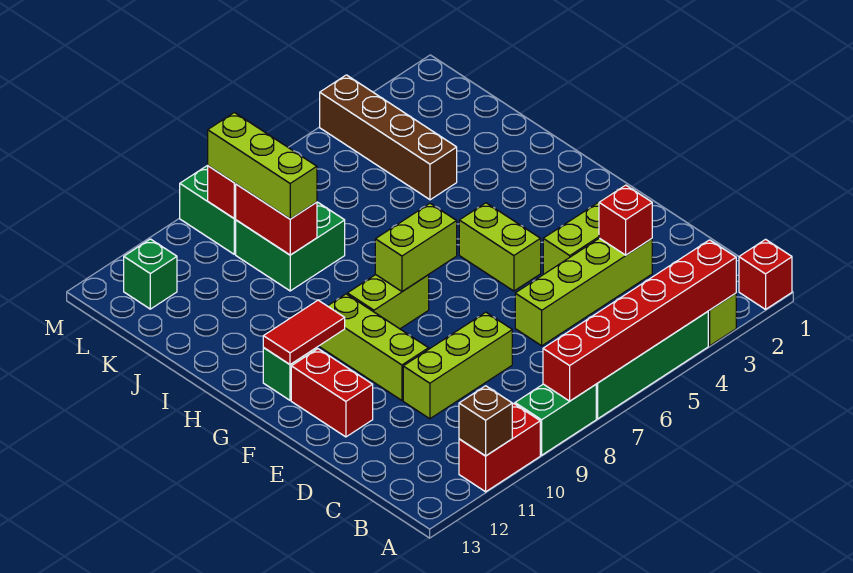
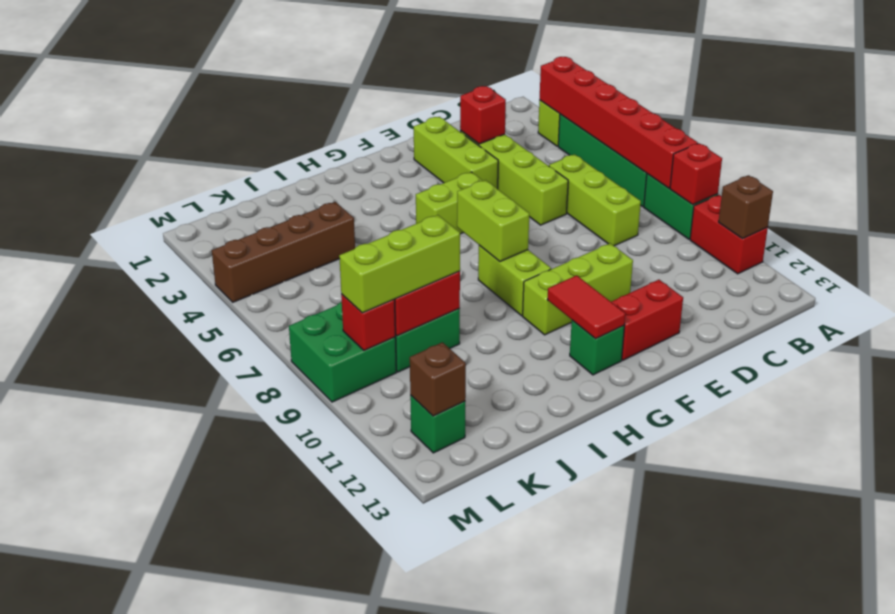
red brick A1 level 1 -> red brick A9 level 2
lime brick D8:D10 level 1 -> lime brick C6:C8 level 1
none -> brown brick L12 level 2

